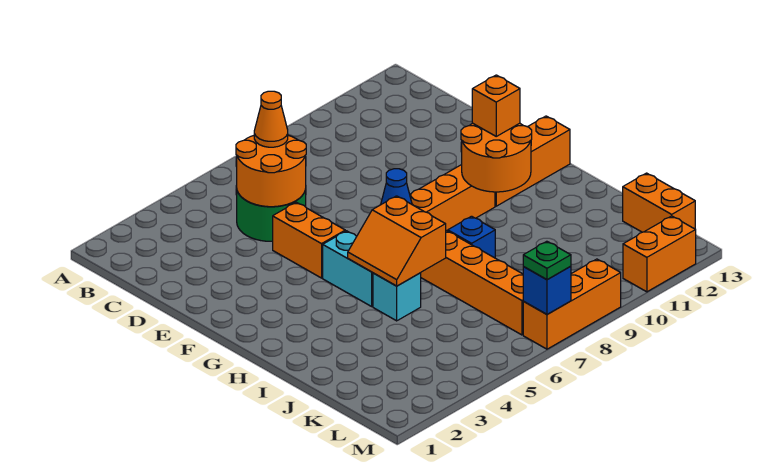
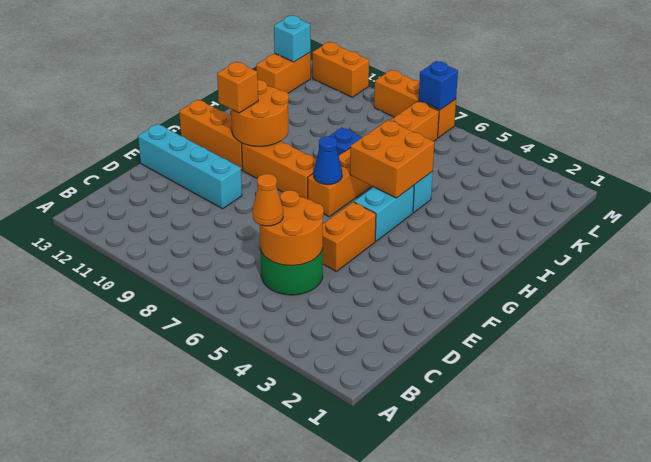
none -> cyan brick E10:E13 level 1
orange slope H5:I6 level 2 top 6 -> orange brick H5:I6 level 2
none -> cyan brick L13 level 2
green plate M7 level 3 -> none

